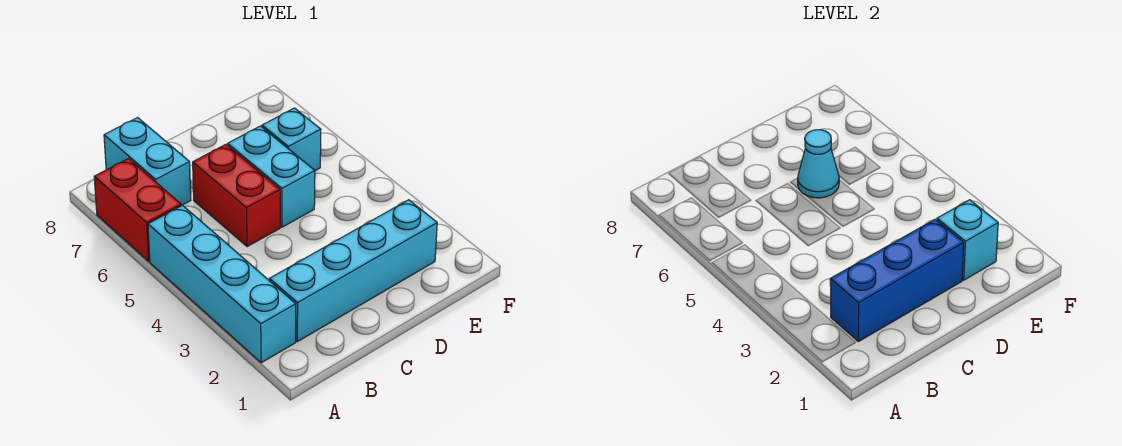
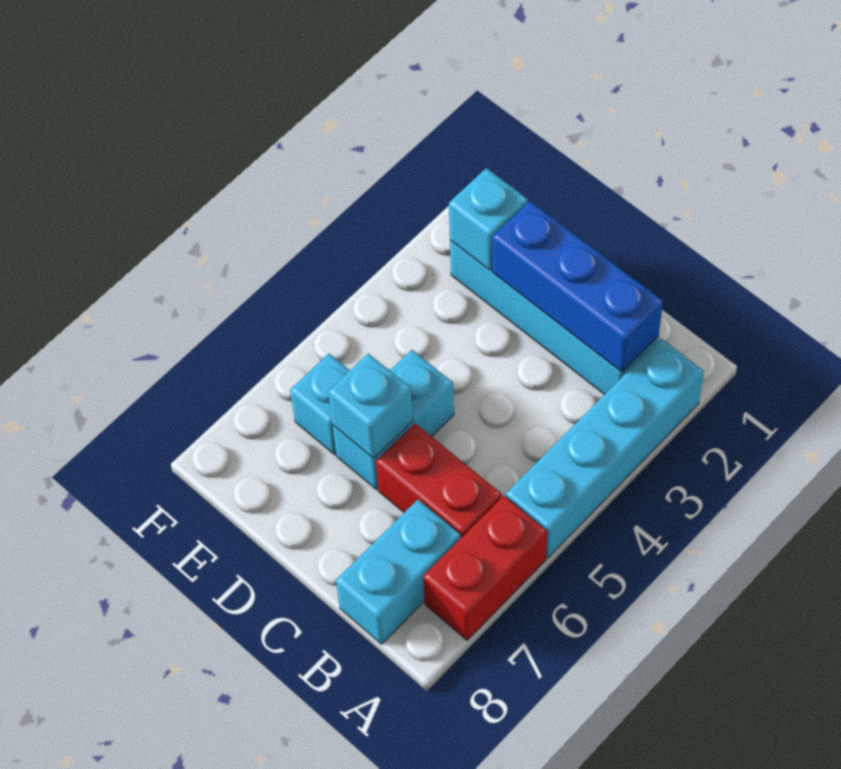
red brick C5:C6 level 1 -> red brick B6:C6 level 1
cyan cone D6 level 2 -> cyan brick D6 level 2

